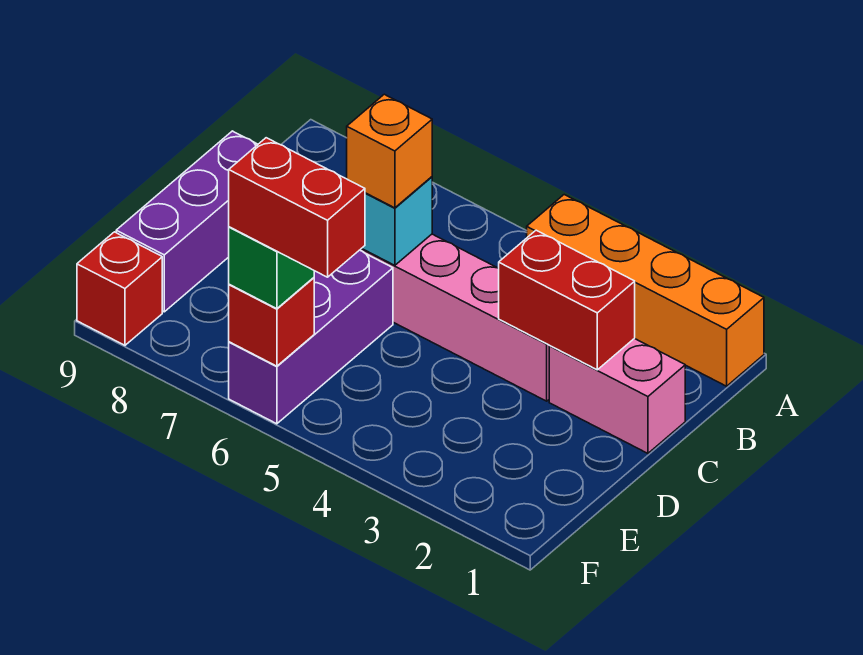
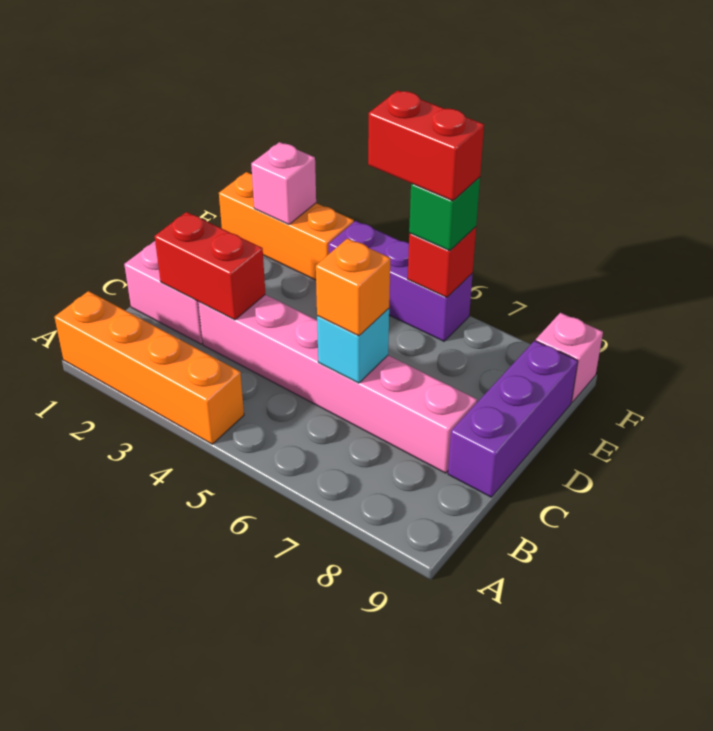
purple brick D6:F6 level 1 -> purple brick F4:F6 level 1
none -> orange brick F1:F3 level 1
none -> pink brick F2 level 2
red brick F9 level 1 -> pink brick F9 level 1

